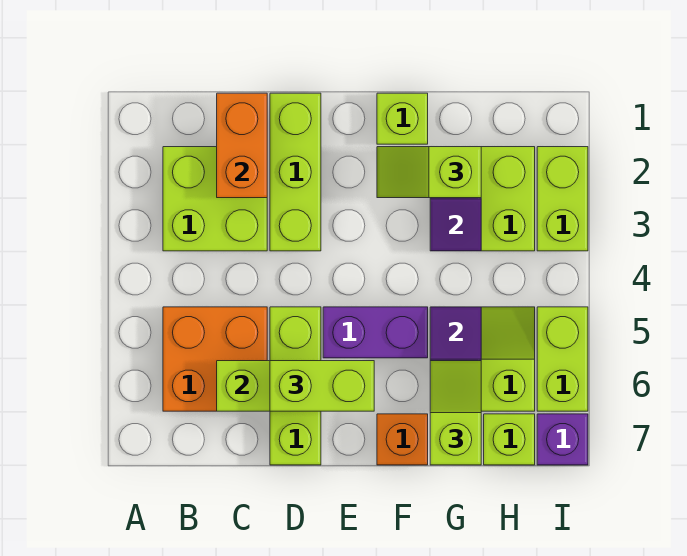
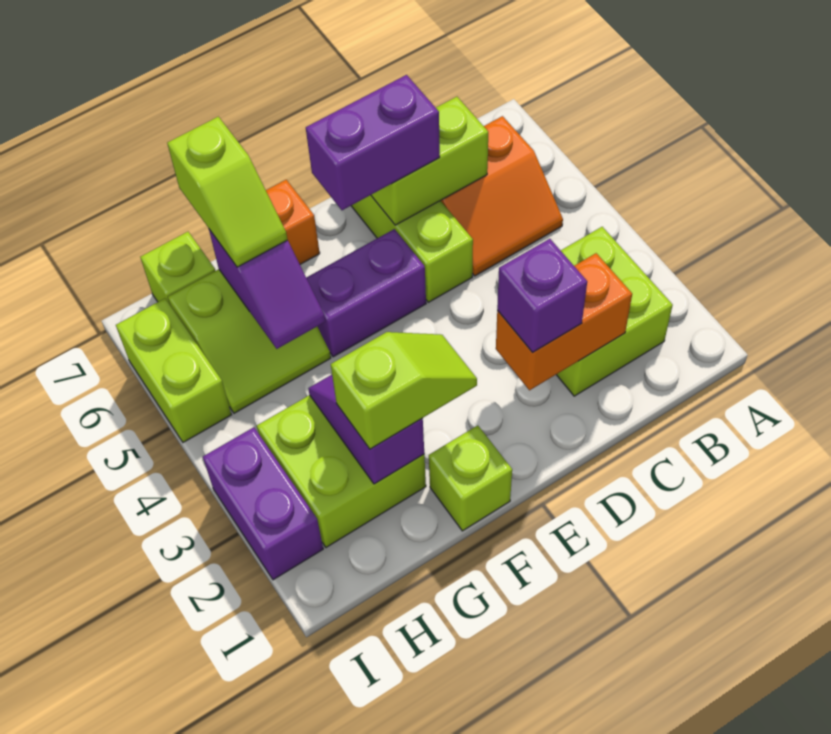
orange brick B5:C6 level 1 -> orange slope B5:C6 level 1 top 6
orange brick C1:C2 level 2 -> orange brick C2:D2 level 2
lime brick D1:D3 level 1 -> none
lime brick D6:E6 level 3 -> purple brick D6:E6 level 3
lime brick I2:I3 level 1 -> purple brick I2:I3 level 1
purple brick I7 level 1 -> purple brick D2 level 3

